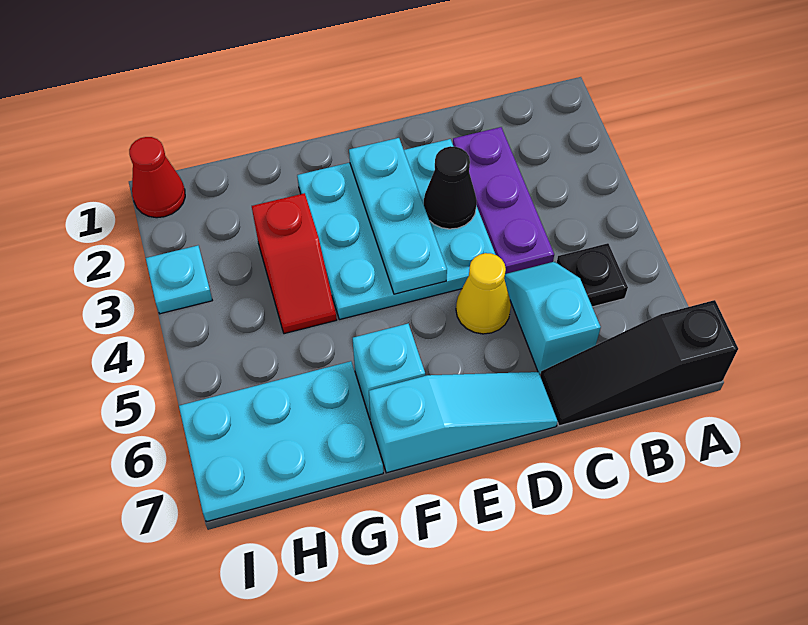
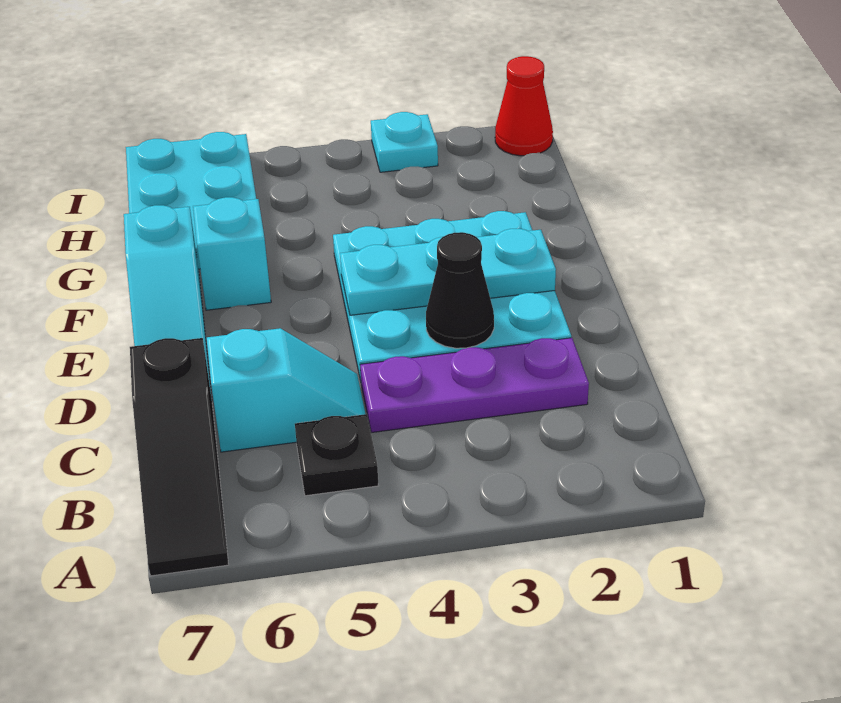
black slope A7:C7 level 1 top A -> black slope A7:C7 level 1 top C
yellow cone D5 level 1 -> none
red slope G3:G4 level 1 top 3 -> none

